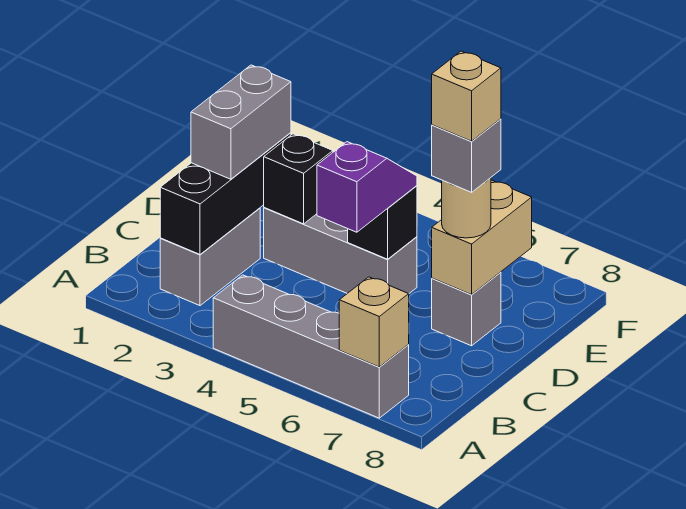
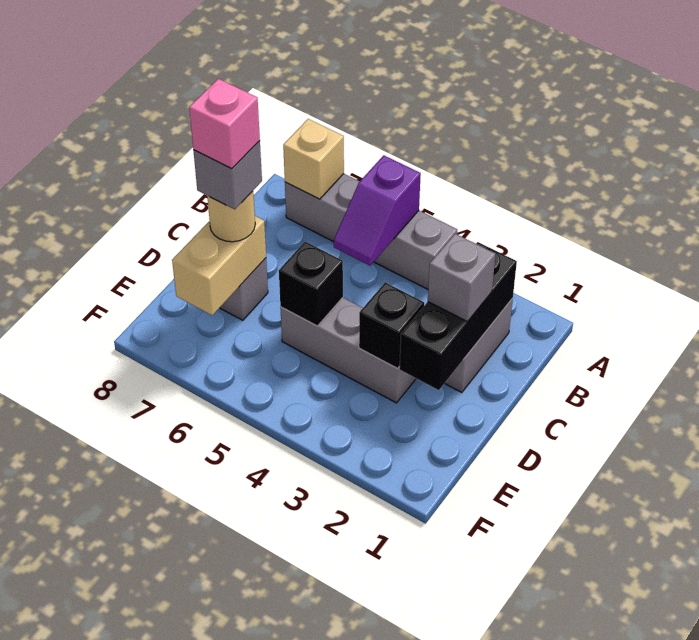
grey brick C2:D2 level 3 -> grey brick C2 level 3
purple slope C5:D5 level 3 top C -> purple slope A5:B5 level 2 top A
tan brick D7 level 5 -> pink brick D7 level 5

